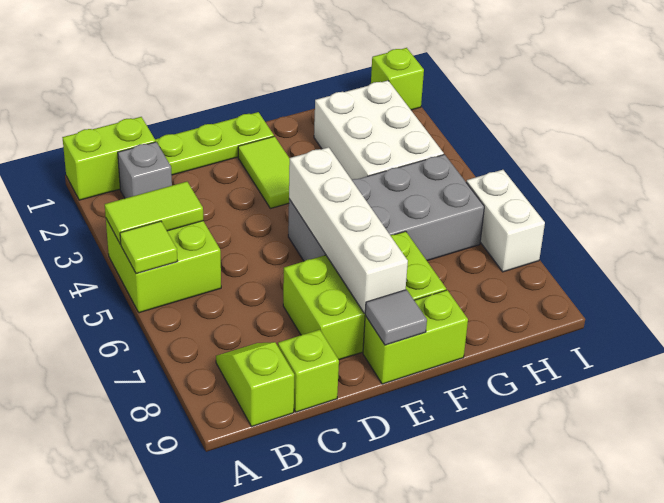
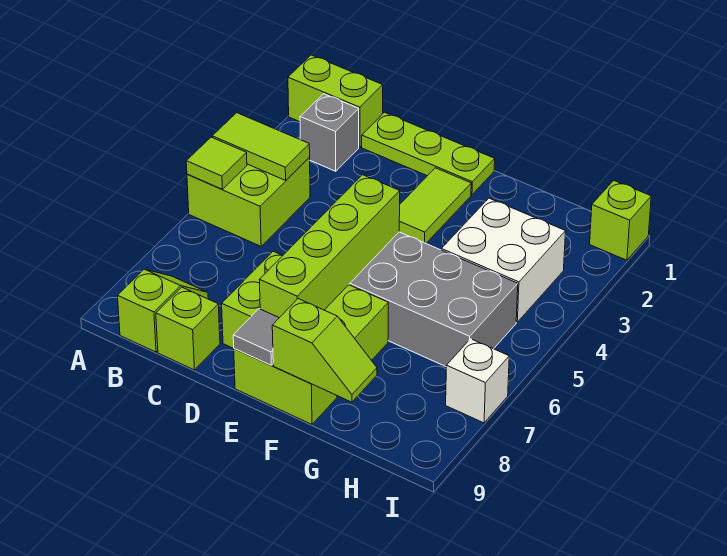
white brick E5:E8 level 2 -> lime brick E5:E8 level 2
none -> lime slope F9:G9 level 2 top F
white brick G2:H4 level 1 -> white brick G3:H4 level 1
white brick I6:I7 level 1 -> white brick I7 level 1

